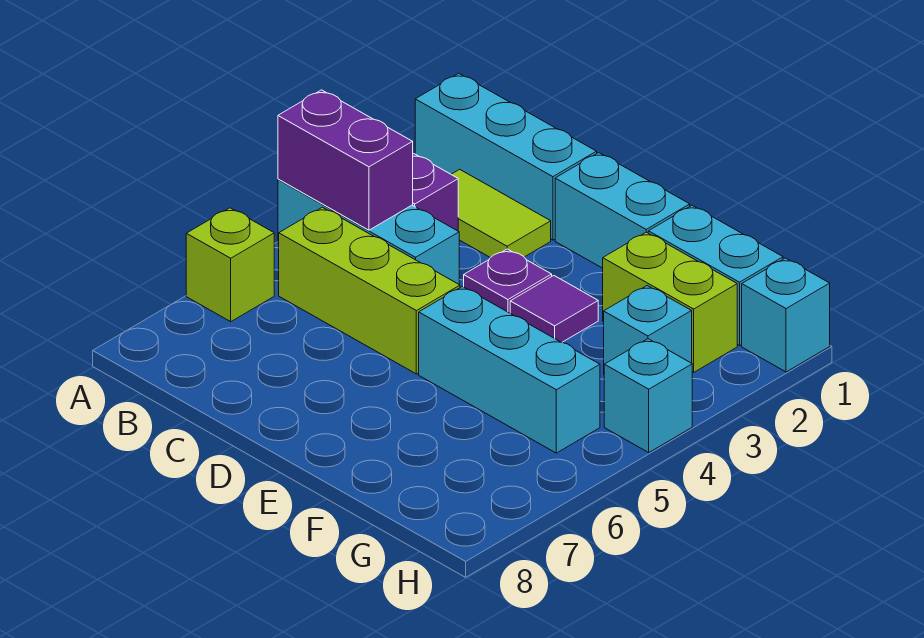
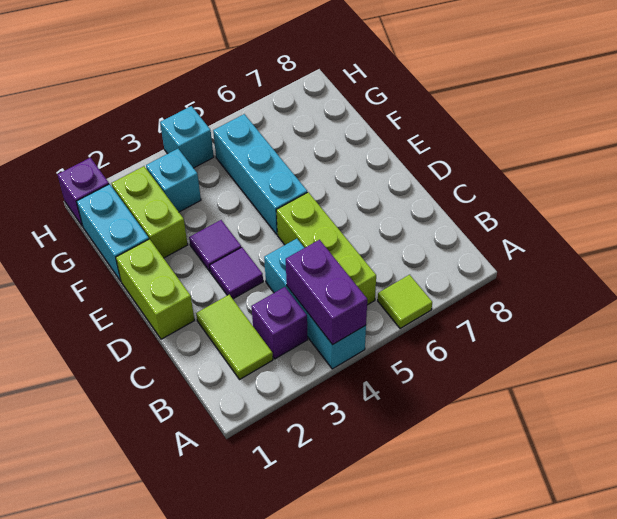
cyan brick A1:C1 level 1 -> none
lime brick A6 level 1 -> lime tile A6 level 1
cyan brick D1:E1 level 1 -> lime brick D1:E1 level 1
purple plate D3 level 1 -> purple tile D3 level 1
cyan brick H1 level 1 -> purple brick H1 level 1

